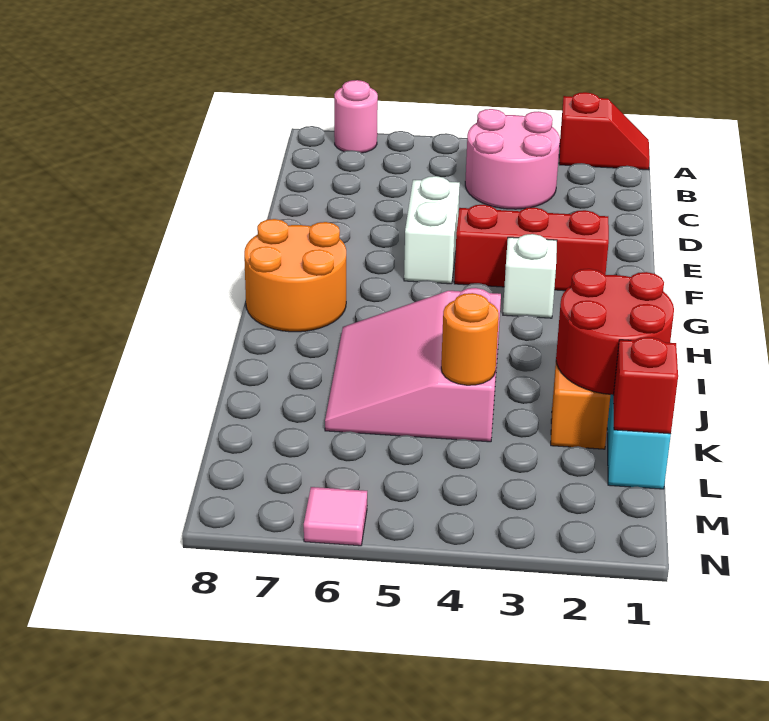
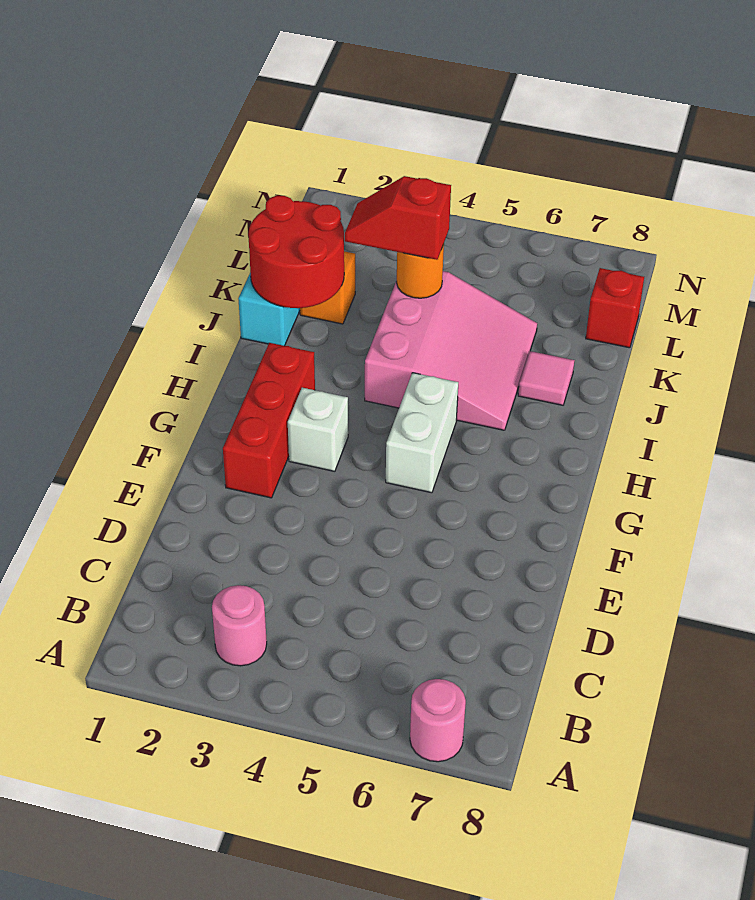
red slope A1:A2 level 1 top 2 -> red slope K3:K4 level 3 top 4
pink round brick B3:C4 level 1 -> pink round brick B3 level 1
white brick E5:F5 level 1 -> white brick G5:H5 level 1
red brick F2:F4 level 1 -> red brick F2:H2 level 1
orange round brick G7:H8 level 1 -> none
red brick L1 level 2 -> red brick L8 level 1
pink tile N6 level 1 -> pink tile J7 level 1

